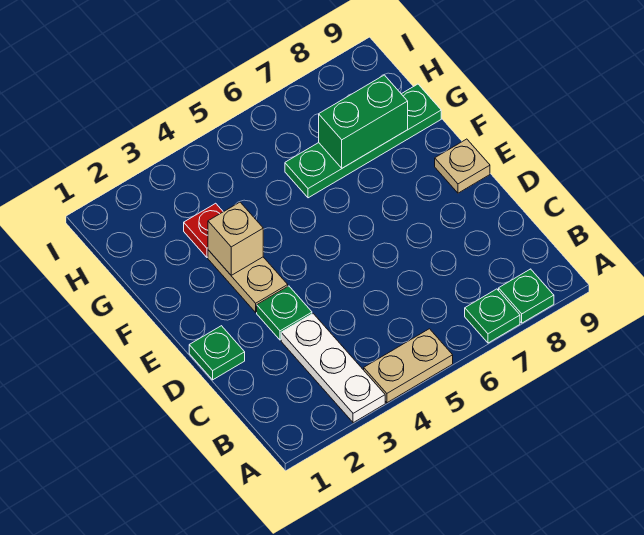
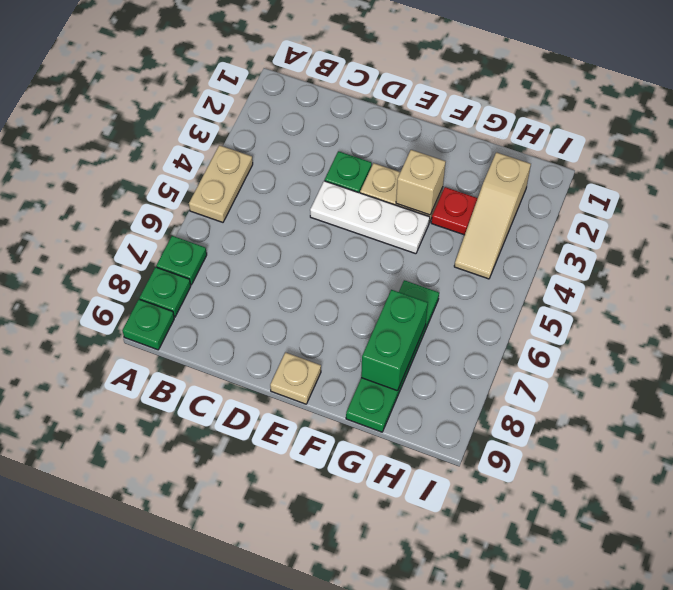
white plate A3:C3 level 1 -> white plate D4:F4 level 1
green plate D1 level 1 -> green plate A9 level 1
none -> tan slope H2:H4 level 1 top 2

